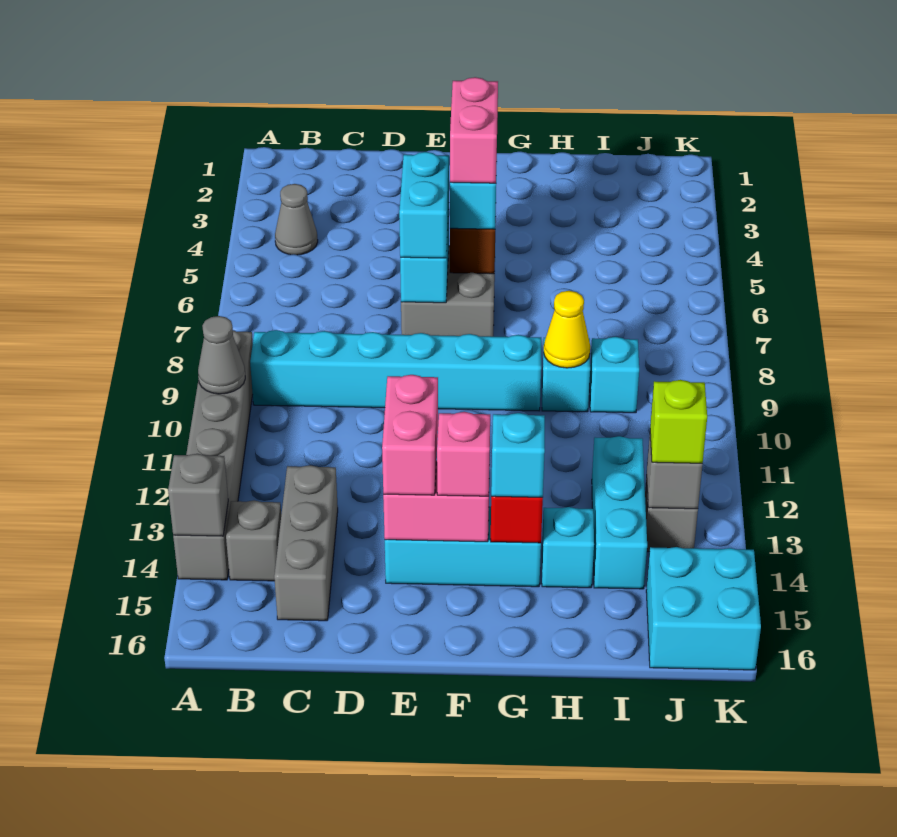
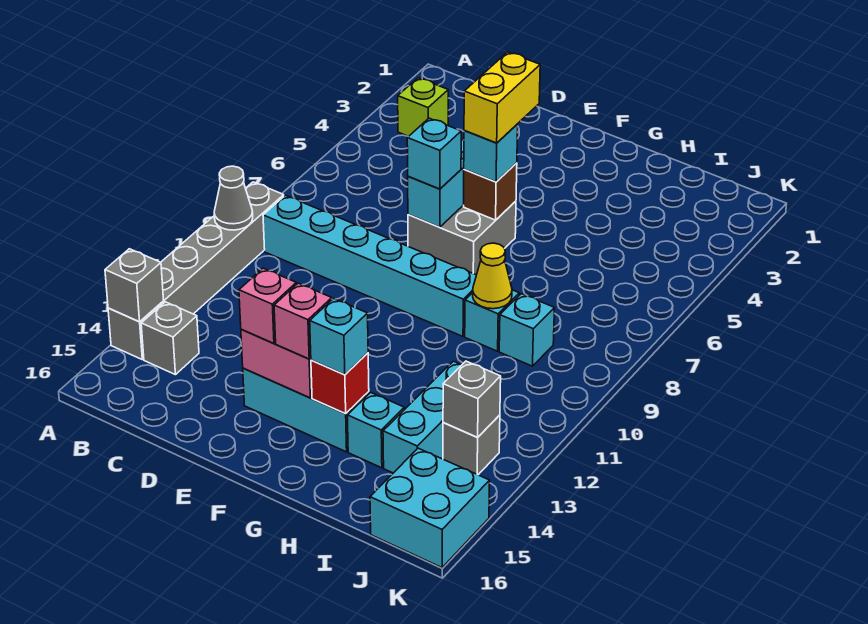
grey cone B4 level 1 -> none
grey brick C13:C15 level 1 -> none
cyan brick E6:E7 level 3 -> cyan brick E7 level 3
pink brick E13:E14 level 3 -> pink brick E14 level 3
pink brick F5:F6 level 4 -> yellow brick F5:F6 level 4
lime brick J13 level 3 -> lime brick B3 level 1

